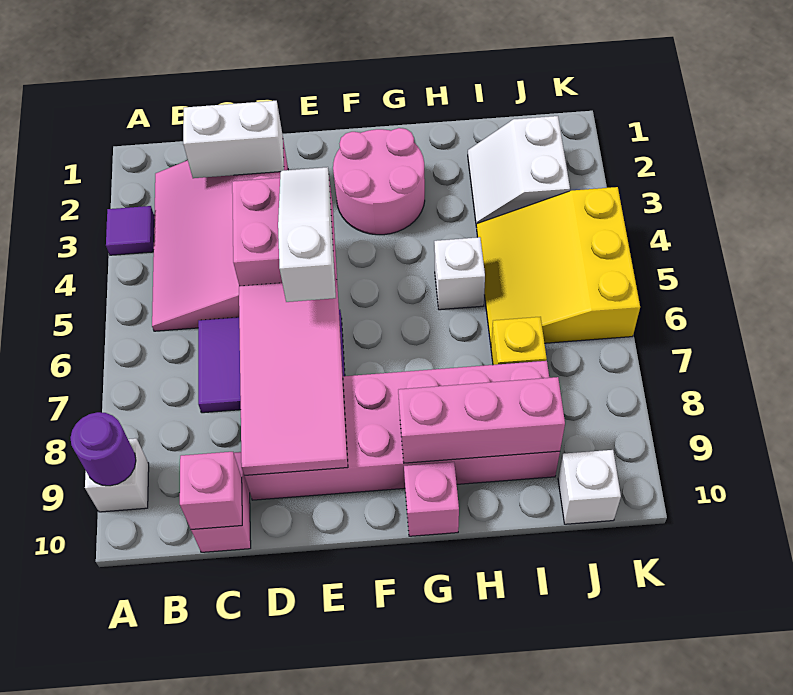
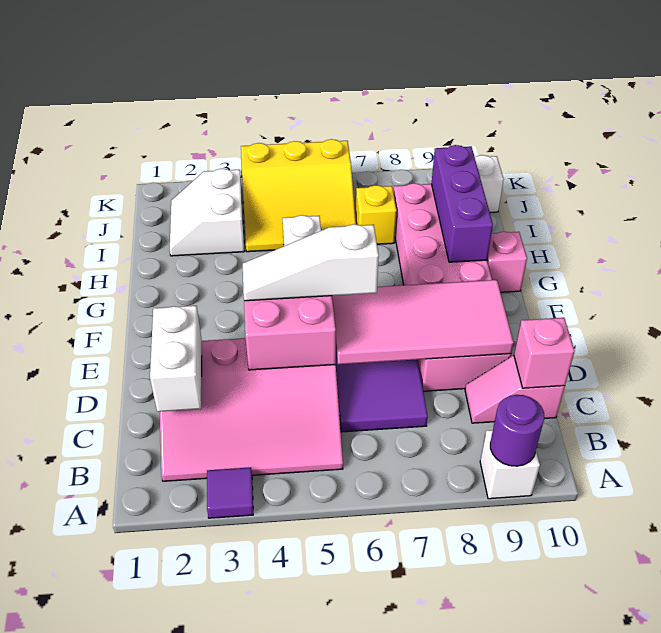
pink round brick F2:G3 level 1 -> none
pink brick G9:I9 level 2 -> purple brick G9:I9 level 2
white slope I2:J3 level 1 top J -> white slope I2:J3 level 1 top 3

